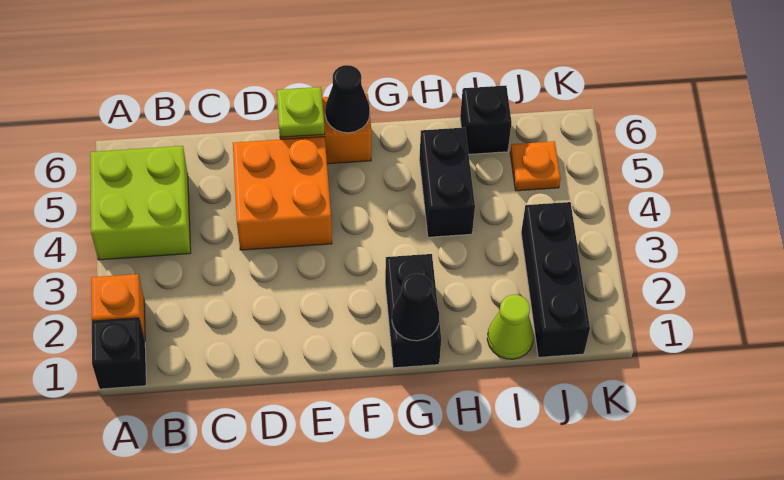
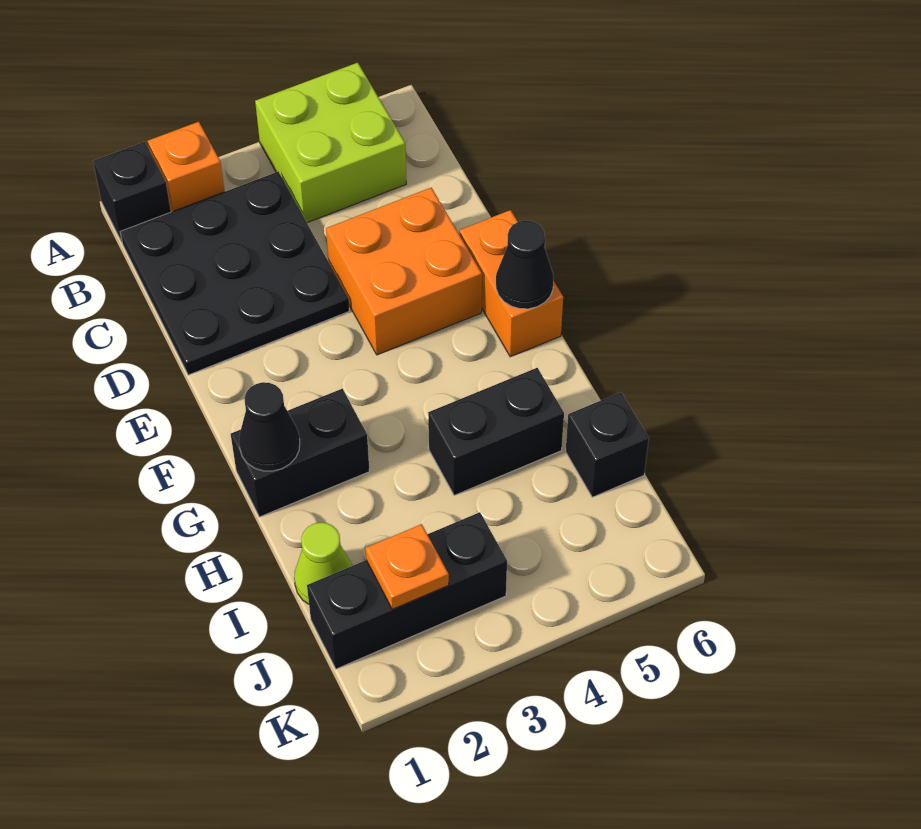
none -> black plate B1:D3 level 1
lime plate E6 level 2 -> none
orange plate J5 level 1 -> orange plate J2 level 2

